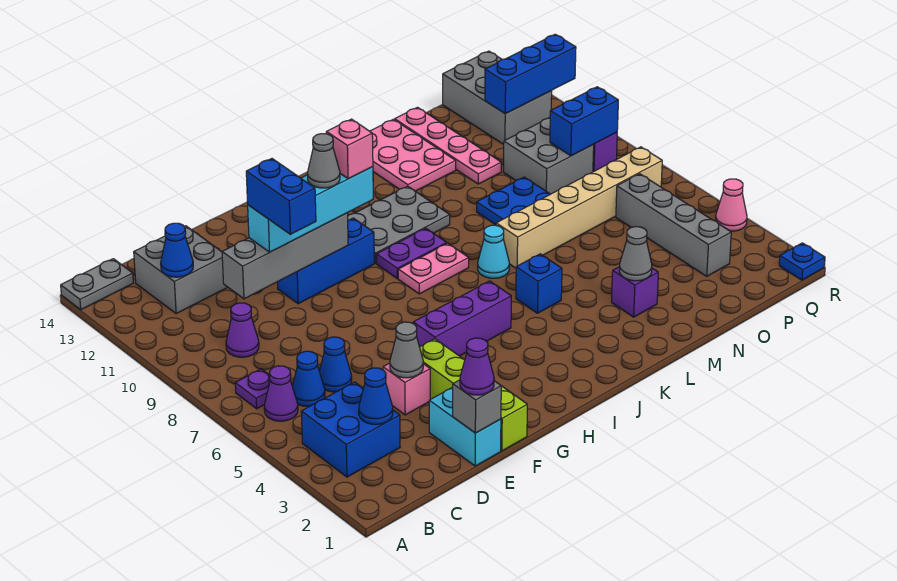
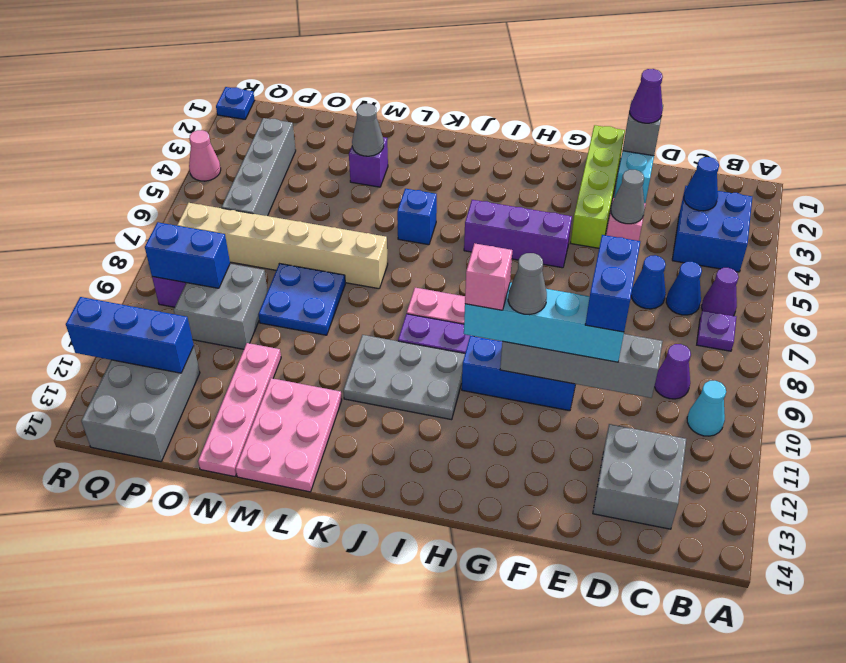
grey plate A14:B14 level 1 -> none
blue cone C12 level 2 -> none
cyan cone K7 level 1 -> cyan cone B10 level 1

